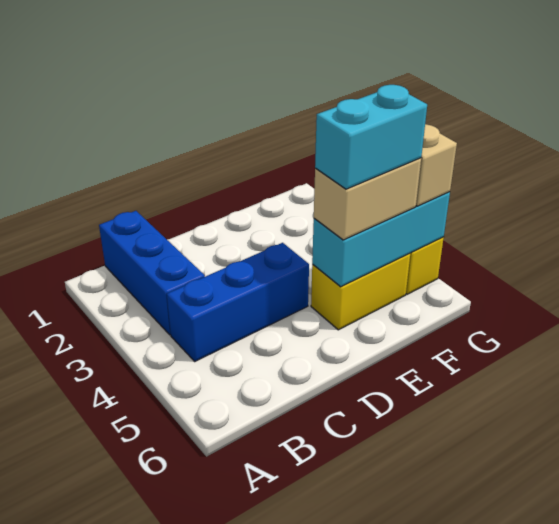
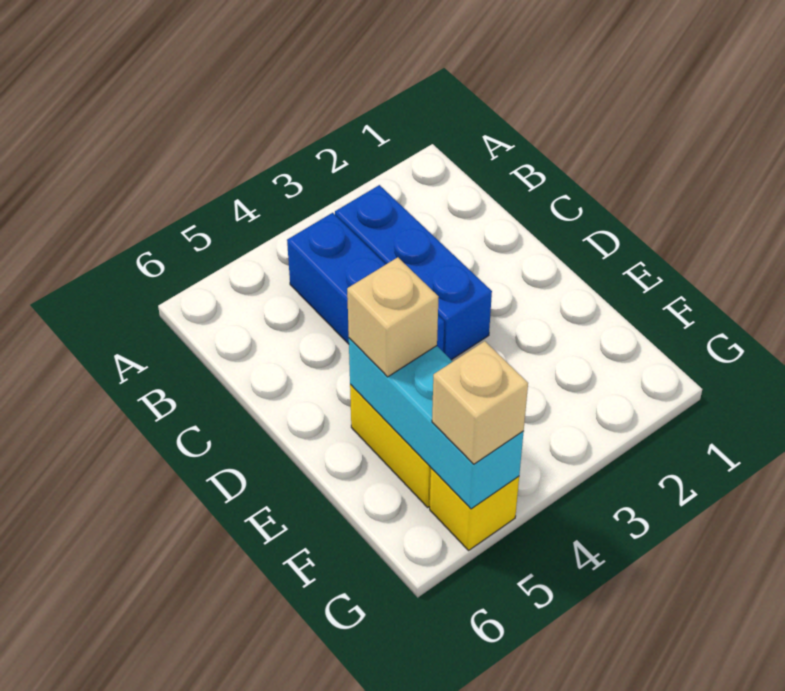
blue brick B1:B3 level 1 -> blue brick B3:D3 level 1
tan brick E5:F5 level 3 -> tan brick E5 level 3
cyan brick E5:F5 level 4 -> none

